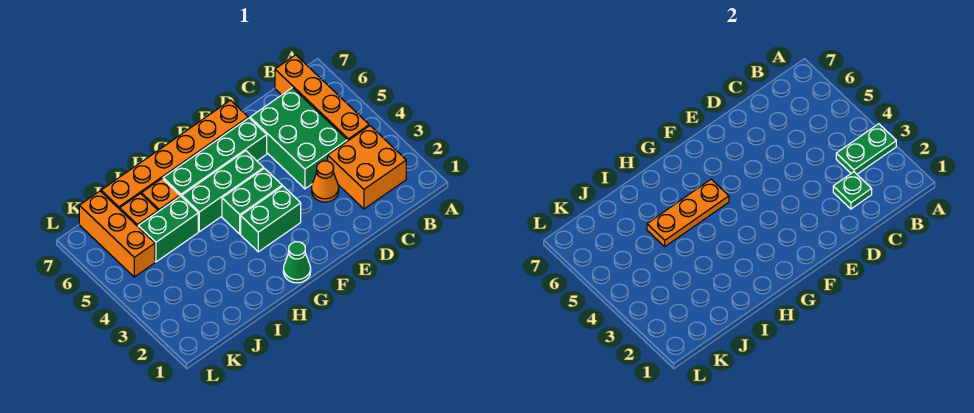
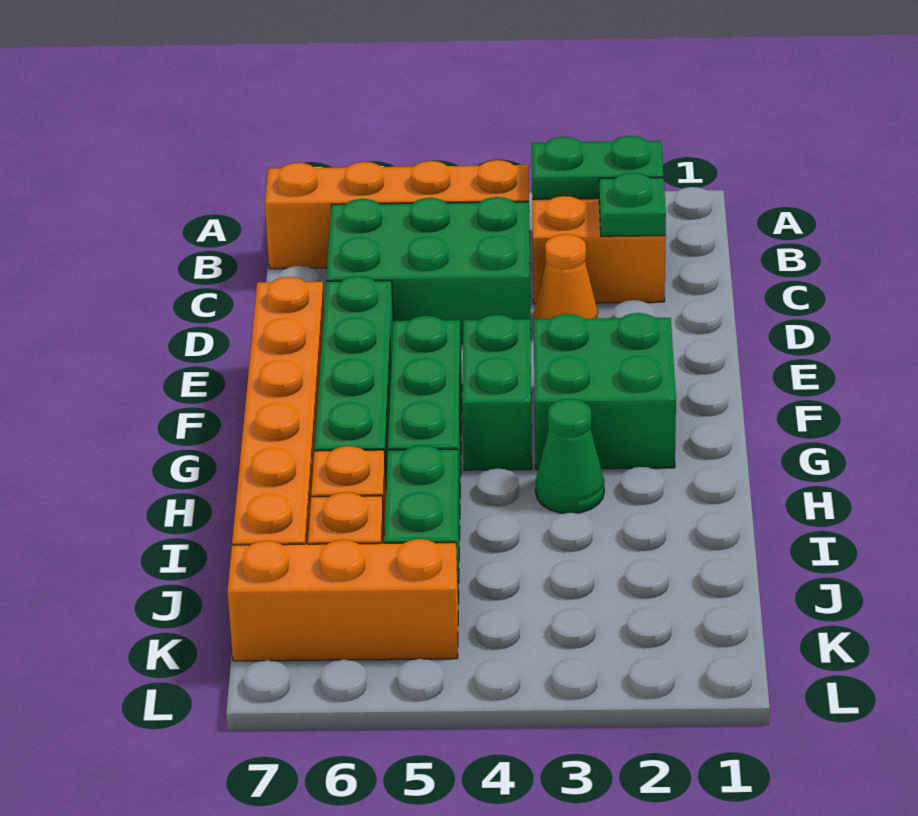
green plate A3:B3 level 2 -> green plate B2:B3 level 2
green brick F3:G3 level 1 -> green brick F2:G3 level 1
green cone G1 level 1 -> green cone H3 level 1
orange plate G5:I5 level 2 -> none

